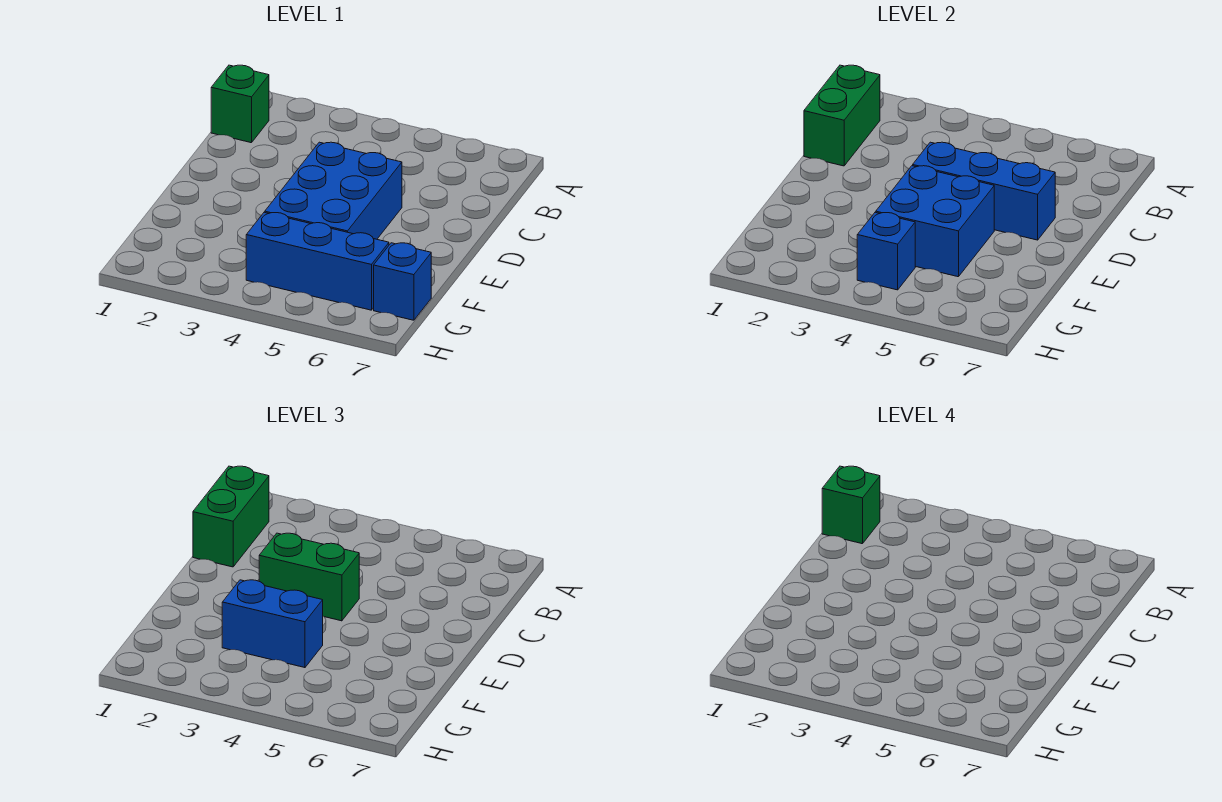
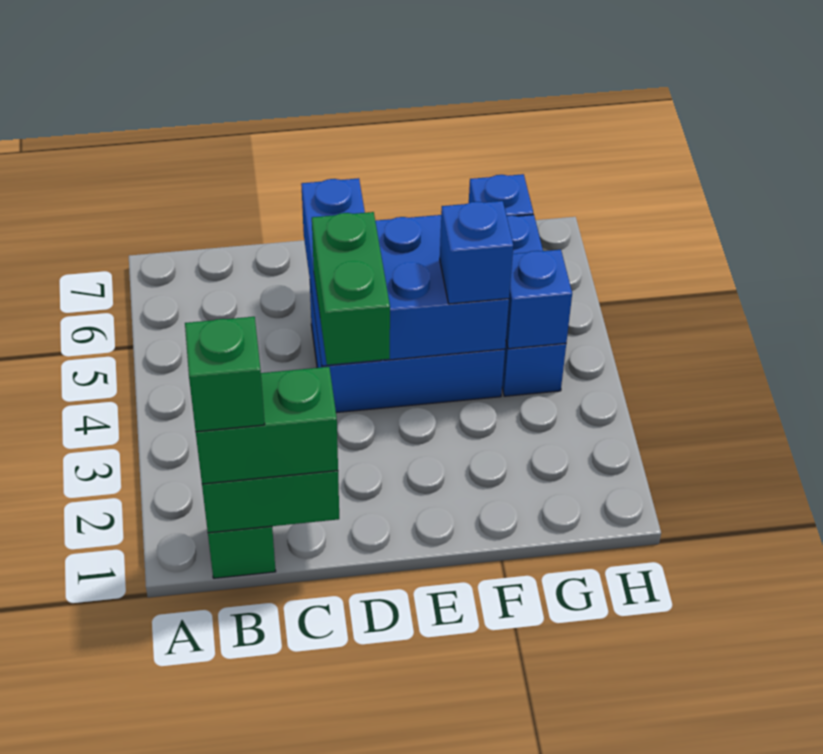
blue brick F3:F4 level 3 -> blue brick F4 level 3

